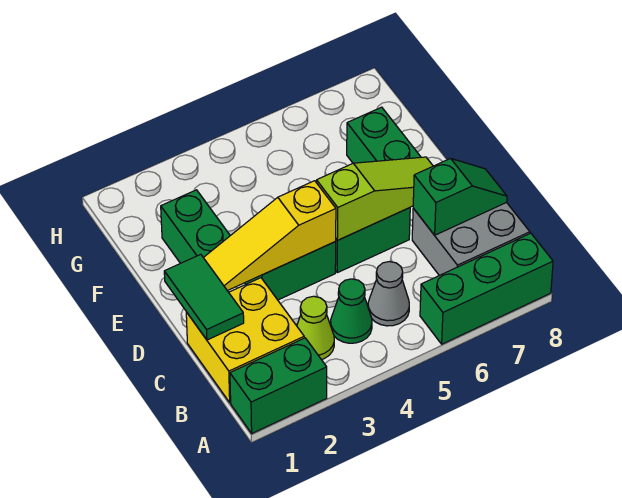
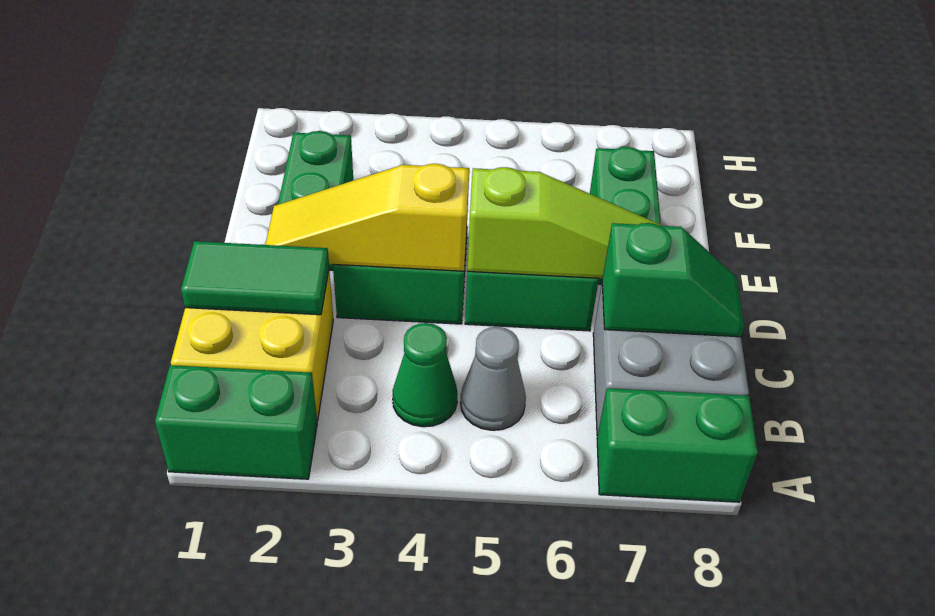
green brick A6:A8 level 1 -> green brick A7:A8 level 1
lime cone B3 level 1 -> none
green tile C1:D1 level 2 -> green tile C1:C2 level 2

